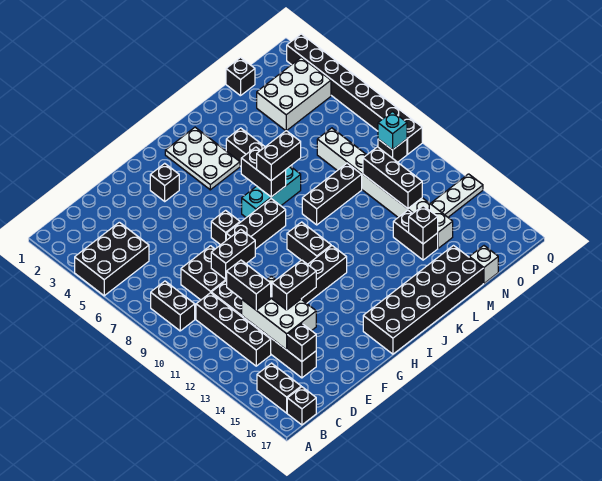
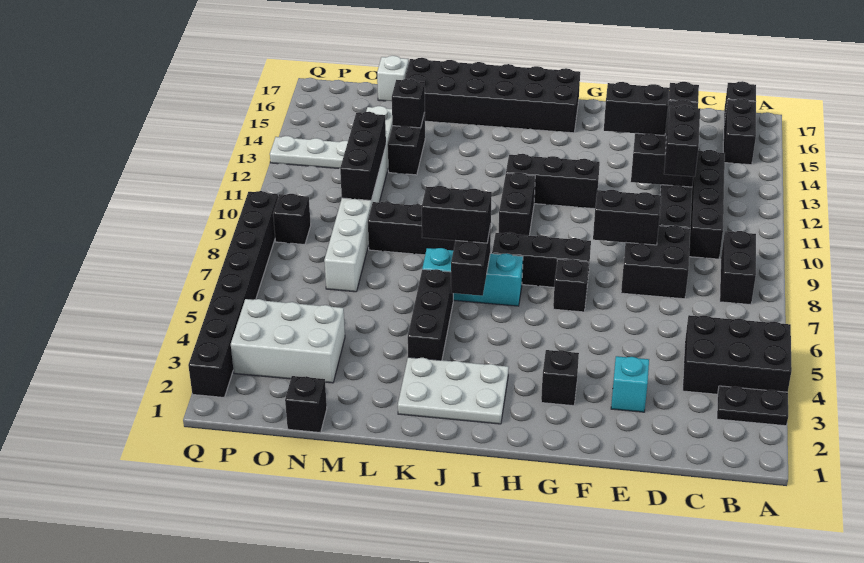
none -> black plate A3:B3 level 1
white brick D12:E14 level 2 -> black brick D12:E14 level 2
white plate I2:J4 level 1 -> white plate I2:K3 level 1
cyan brick P9 level 2 -> cyan brick E3 level 1

